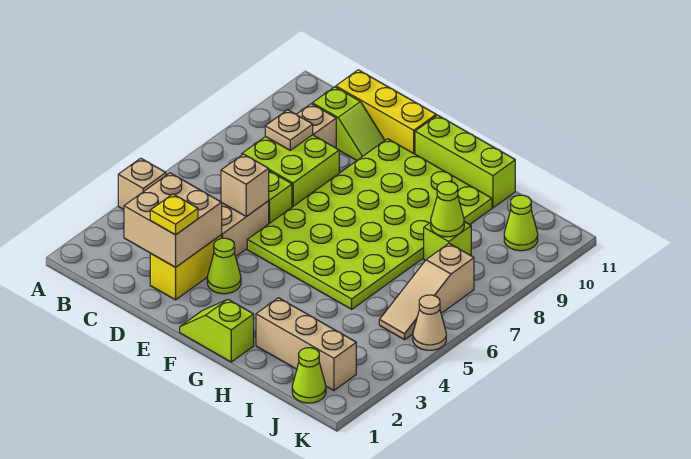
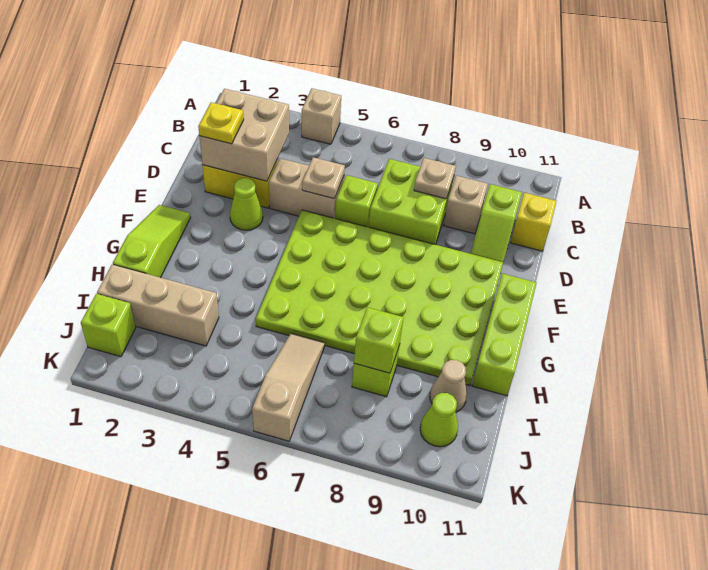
yellow brick C11:E11 level 1 -> yellow brick C11 level 1
tan brick D5 level 2 -> tan plate D5 level 2
lime slope F1:G1 level 1 top G -> lime slope F1:H1 level 1 top H
tan brick H2:J2 level 1 -> tan brick I1:I3 level 1
lime cone I8 level 2 -> lime brick I8 level 2
lime cone J1 level 1 -> lime brick J1 level 1
tan slope J5:J7 level 1 top 7 -> tan slope I6:K6 level 1 top K
tan cone K5 level 1 -> tan cone I10 level 1

